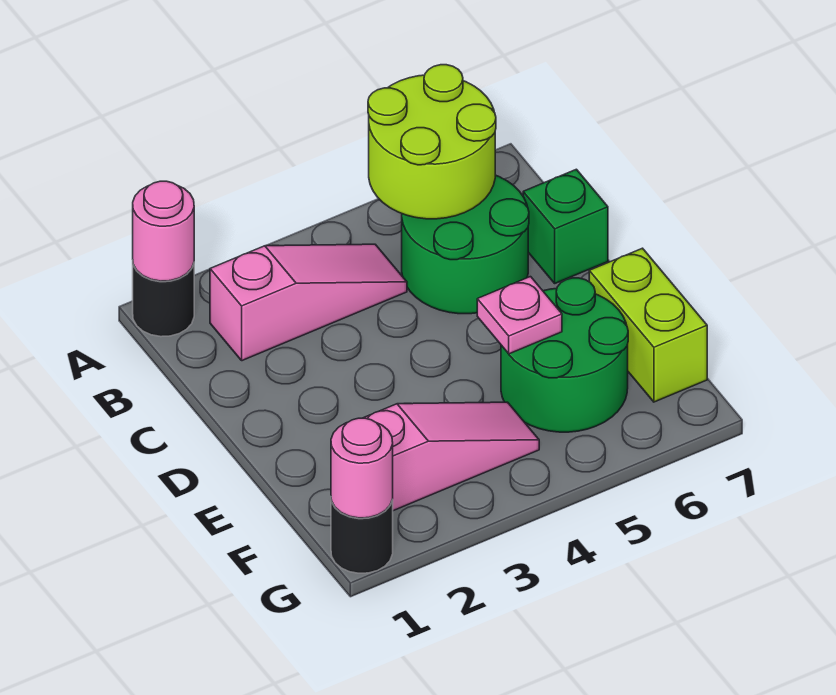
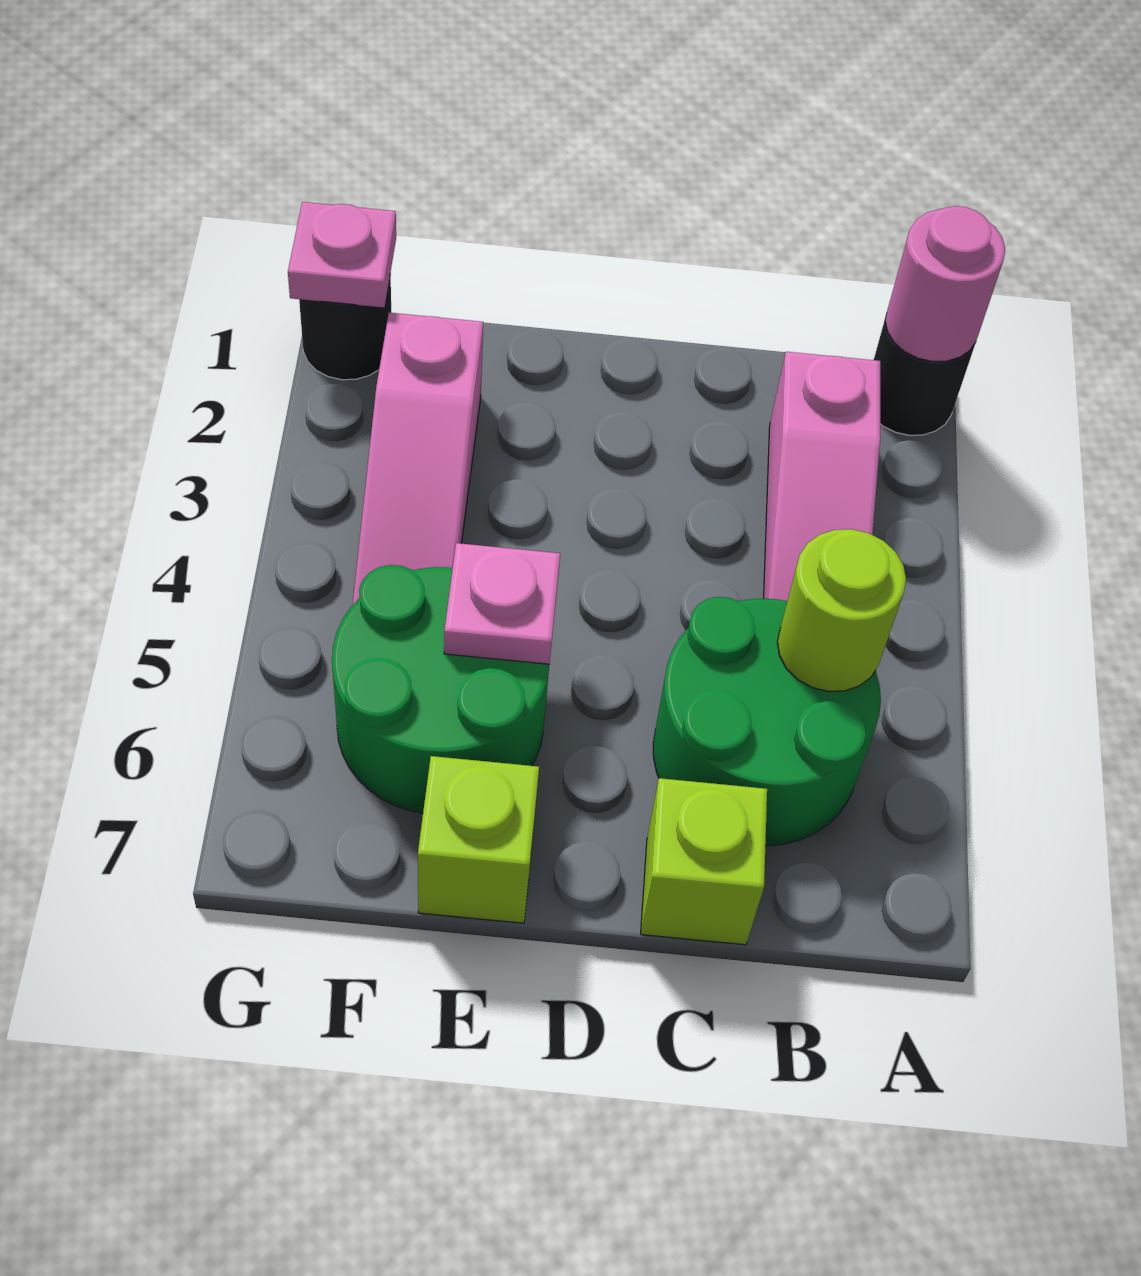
lime round brick A5:B6 level 2 -> lime round brick B5 level 2
green brick C7 level 1 -> lime brick C7 level 1
lime brick E7:F7 level 1 -> lime brick E7 level 1
pink round brick G1 level 2 -> pink plate G1 level 2

